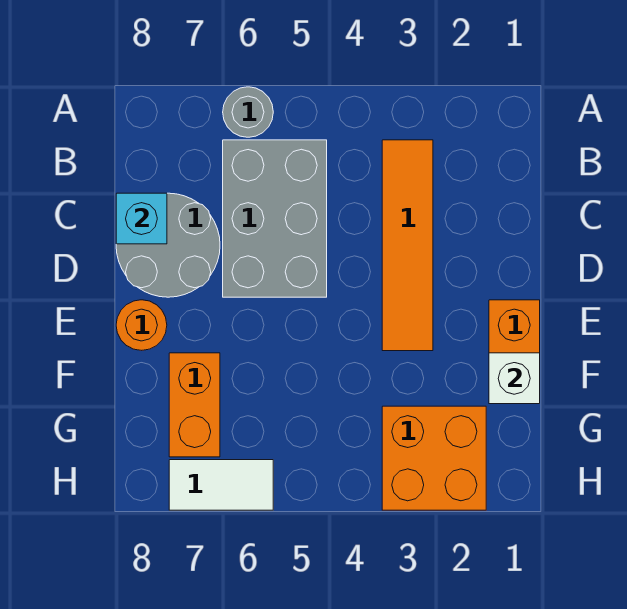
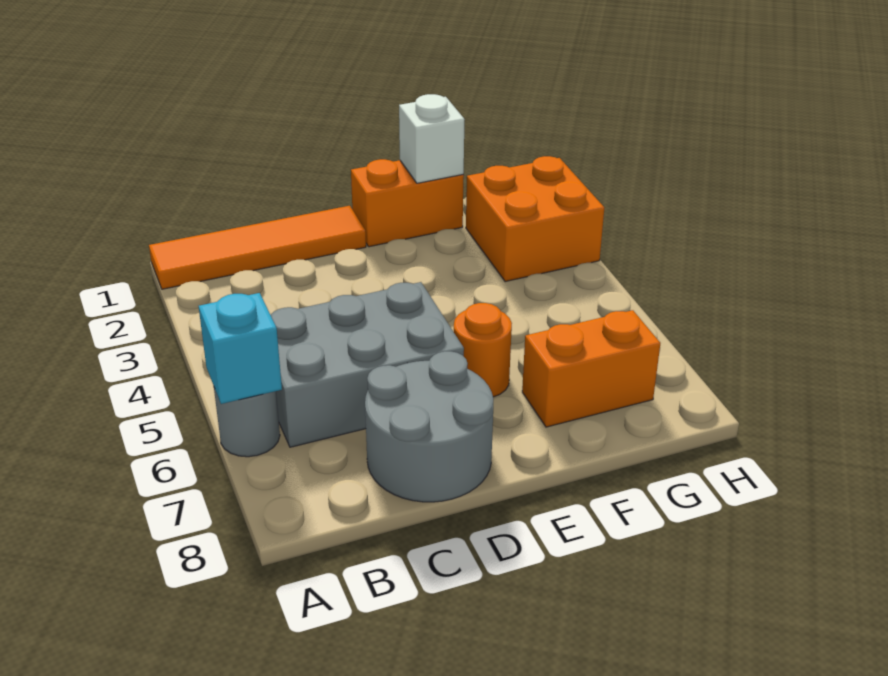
orange tile B3:E3 level 1 -> orange tile A1:D1 level 1
cyan brick C8 level 2 -> cyan brick A6 level 2
orange round brick E8 level 1 -> orange round brick E6 level 1
white tile H6:H7 level 1 -> none

